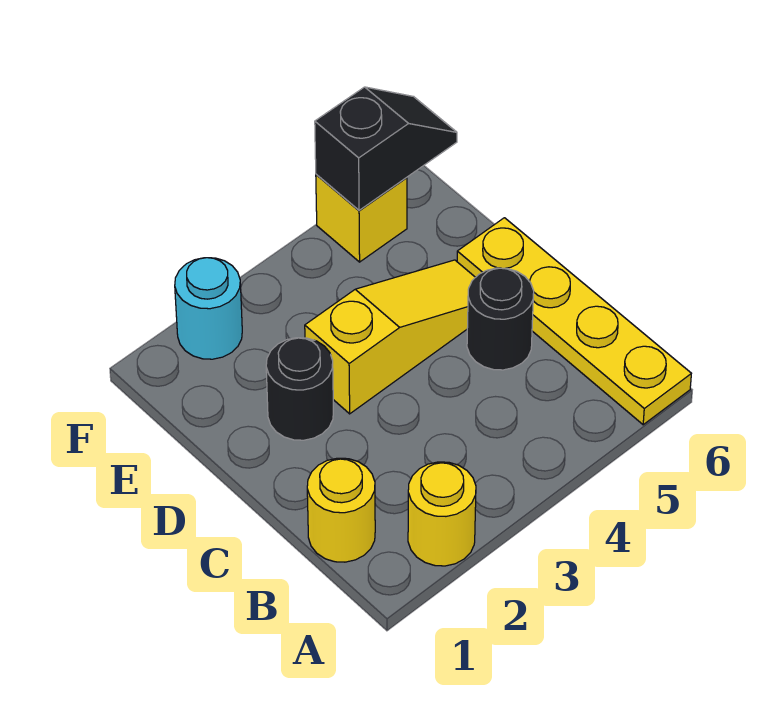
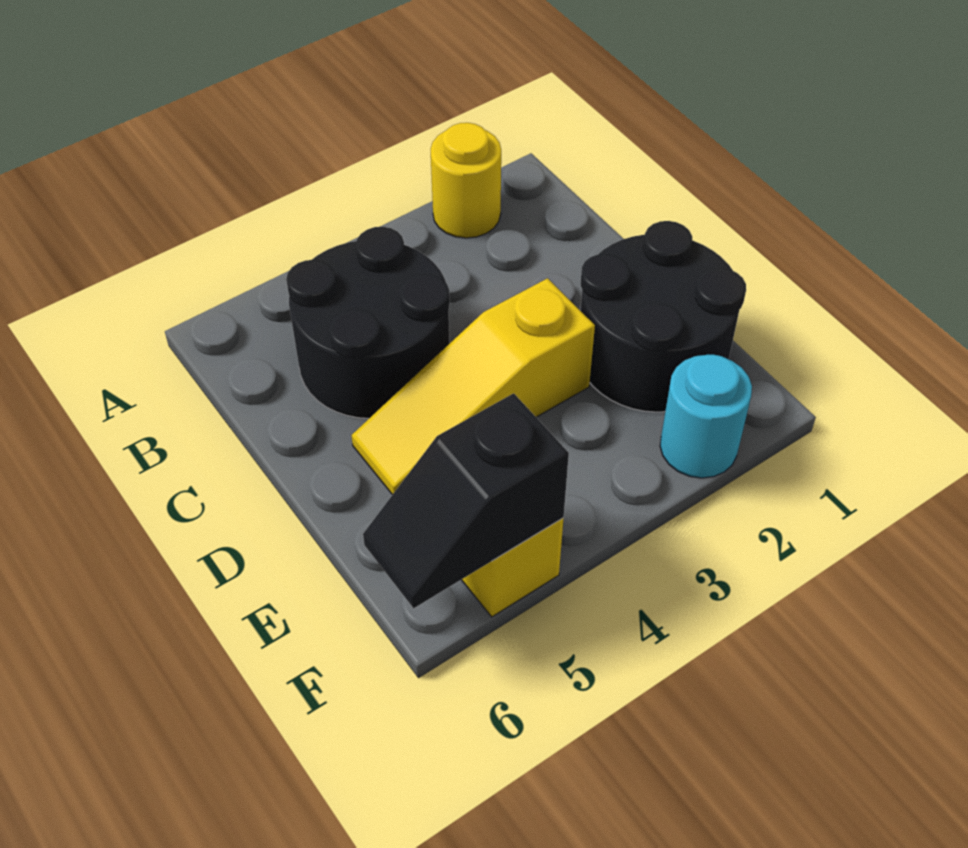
yellow plate A6:D6 level 1 -> none
yellow round brick B1 level 1 -> none
black round brick C5 level 1 -> black round brick B4:C5 level 1
black round brick D2 level 1 -> black round brick D1:E2 level 1

